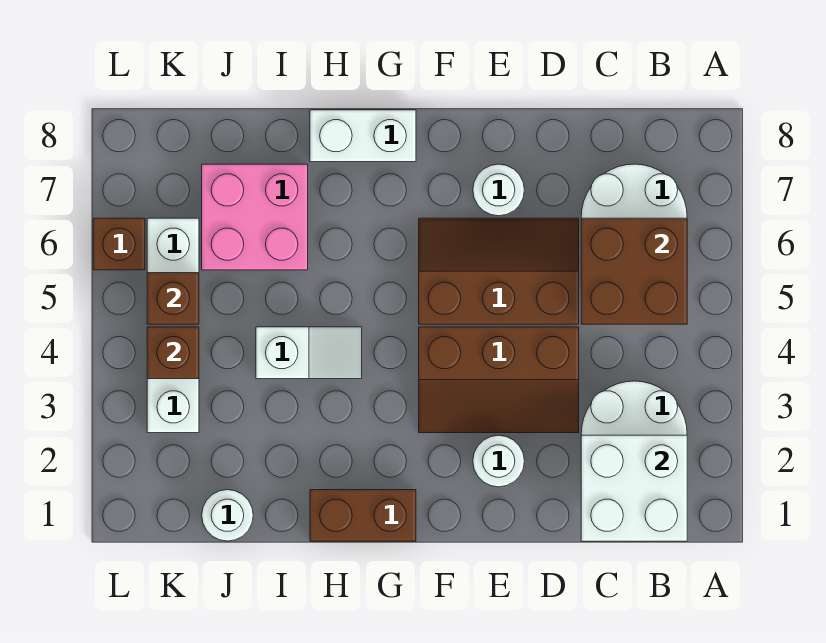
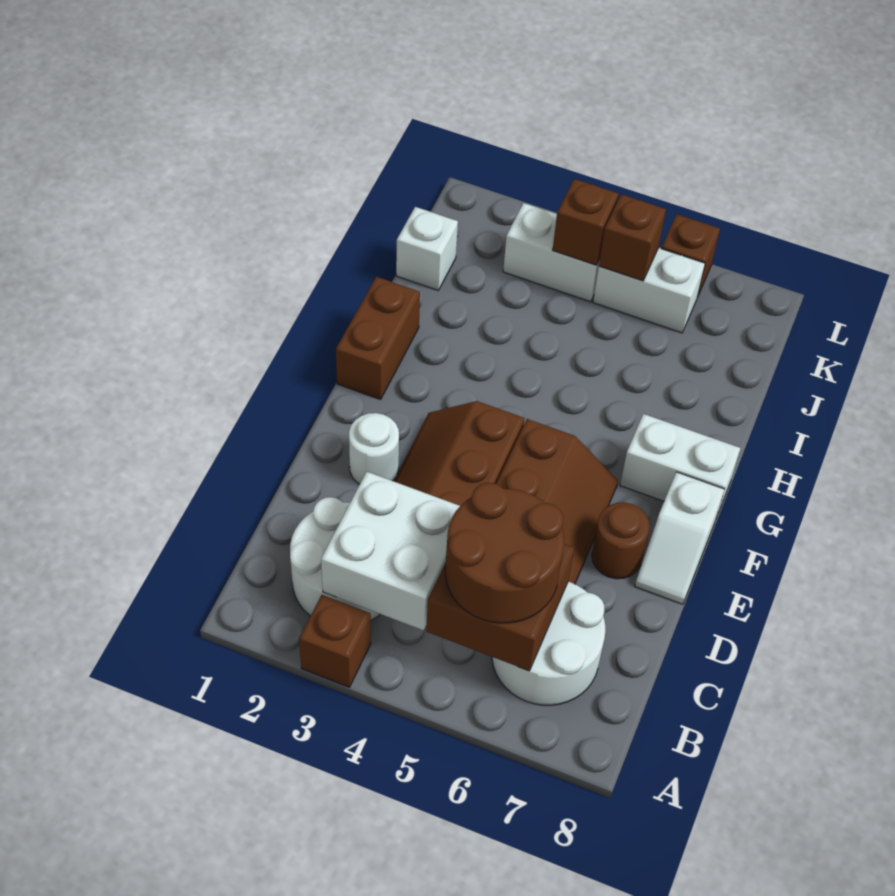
none -> brown brick A3 level 1
white brick B1:C2 level 2 -> white brick B3:C4 level 2
none -> brown round brick B5:C6 level 3
white round brick E7 level 1 -> brown round brick E7 level 1
white brick G8:H8 level 1 -> white brick G7:G8 level 1
white slope H4:I4 level 1 top I -> white slope E8:F8 level 1 top F
pink brick I6:J7 level 1 -> none
white round brick J1 level 1 -> white brick J1 level 1

